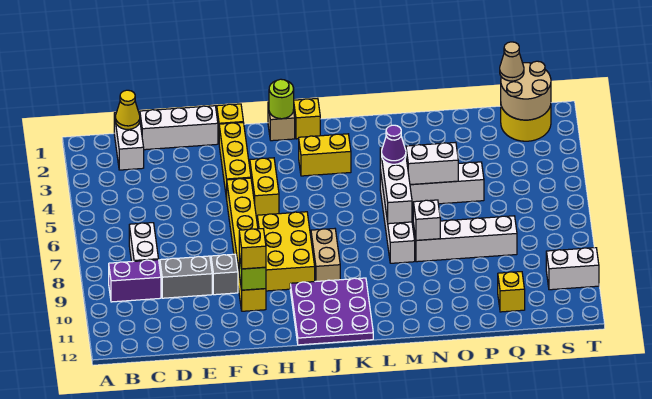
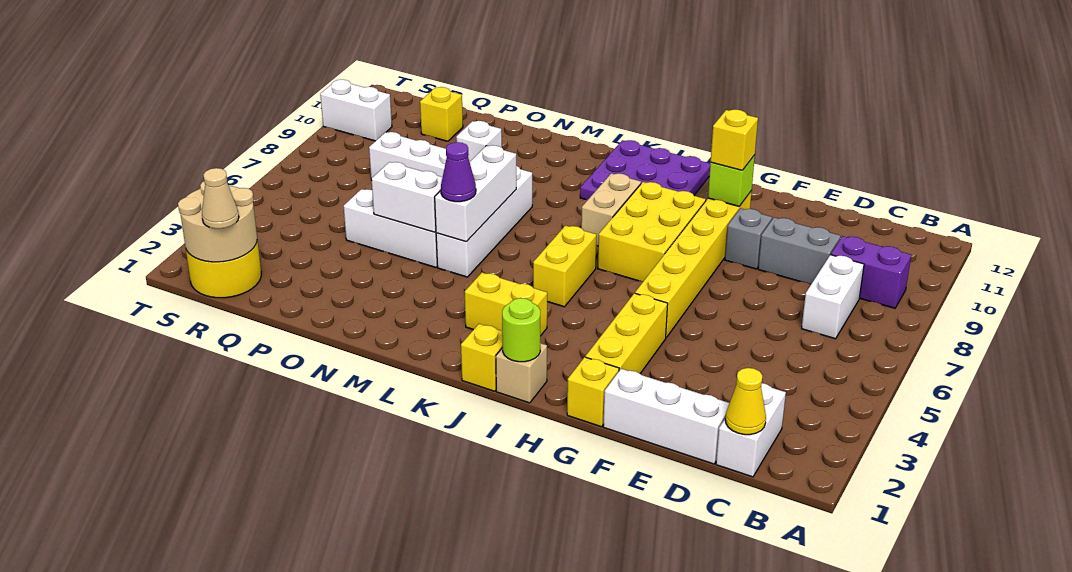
yellow brick H4:H5 level 1 -> yellow brick J5:J6 level 1

